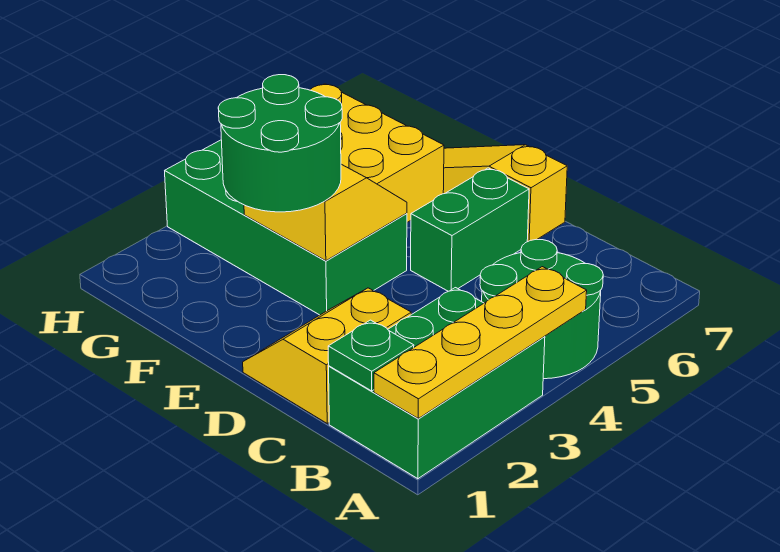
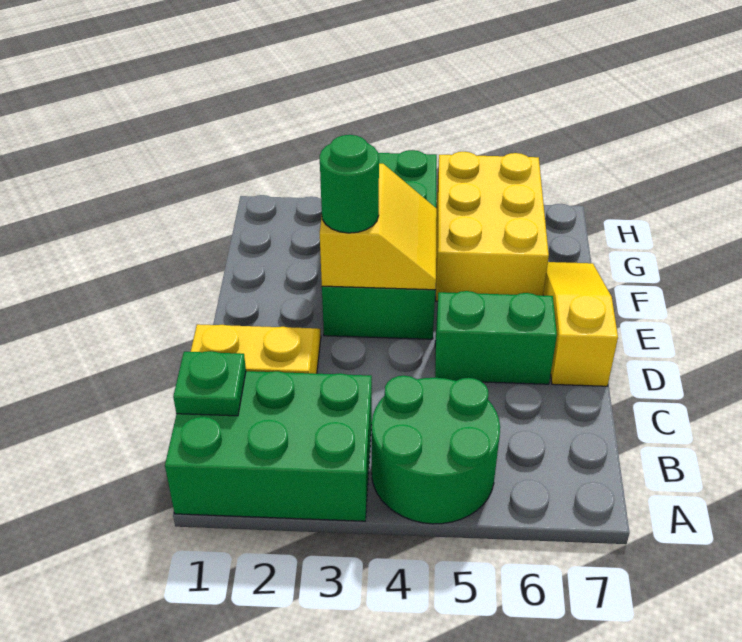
yellow plate A1:A4 level 2 -> none
green round brick E2:F3 level 3 -> green round brick E3 level 3

